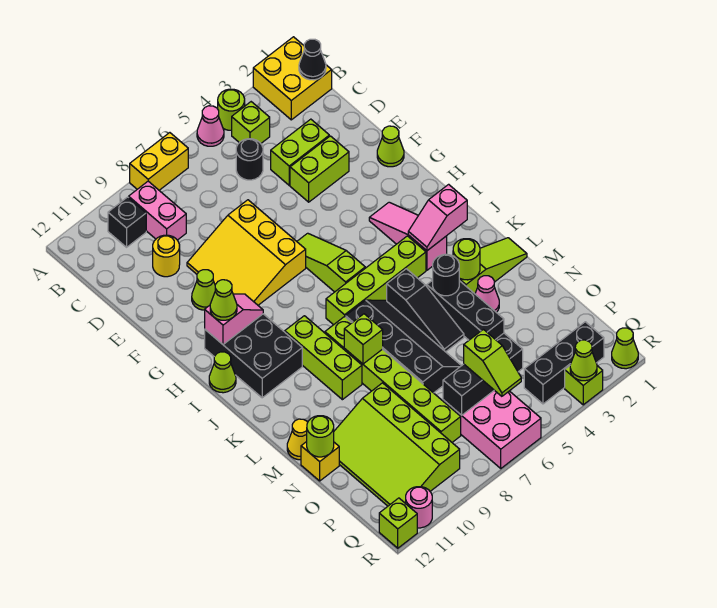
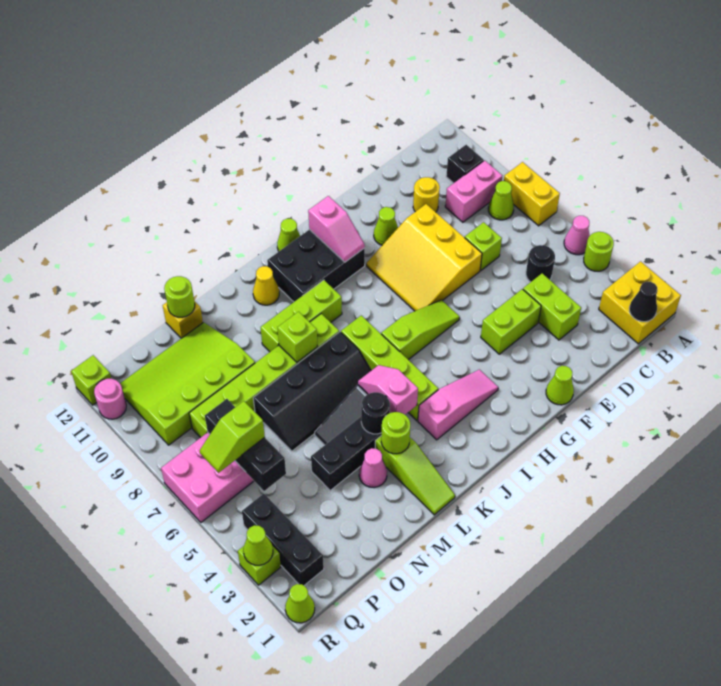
lime brick B4 level 1 -> lime brick D7 level 1
lime brick E3:E4 level 1 -> lime brick E4:F4 level 1
yellow slope E7:G9 level 1 top 7 -> yellow slope E7:G9 level 1 top E
lime cone H11 level 3 -> lime cone B8 level 1
pink slope J2:J3 level 2 top 2 -> pink slope K4:K5 level 2 top 4
yellow cone M12 level 1 -> yellow cone K11 level 1

